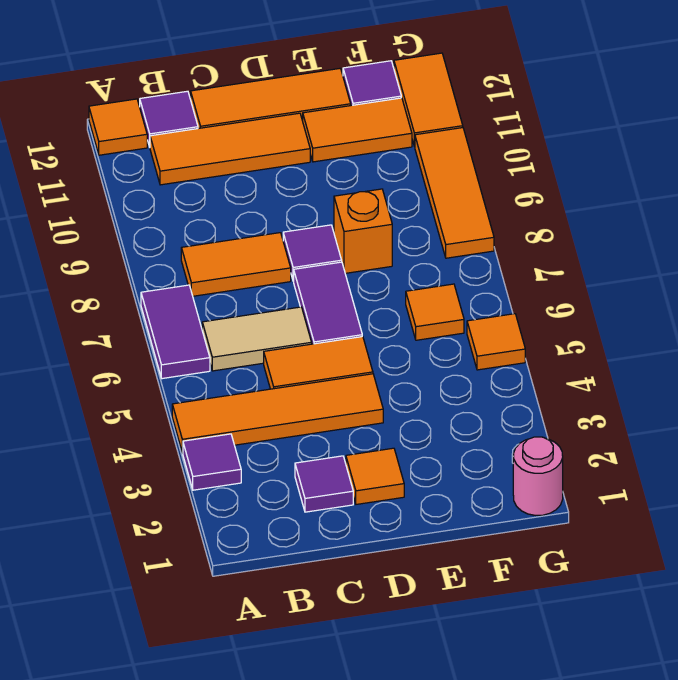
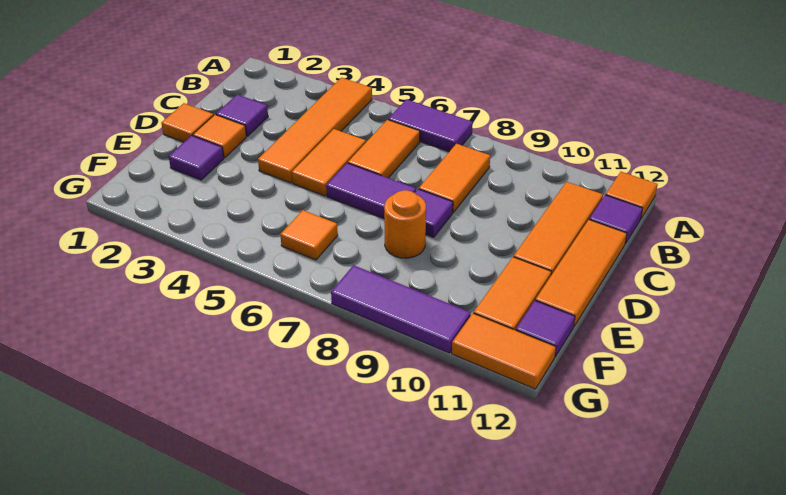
purple tile A3 level 1 -> purple tile E2 level 1
tan tile B6:C6 level 1 -> orange tile B6:C6 level 1
orange brick E8 level 1 -> orange round brick E8 level 1
pink round brick G1 level 1 -> none
orange tile G5 level 1 -> orange tile D1 level 1
orange tile G8:G10 level 1 -> purple tile G8:G10 level 1

